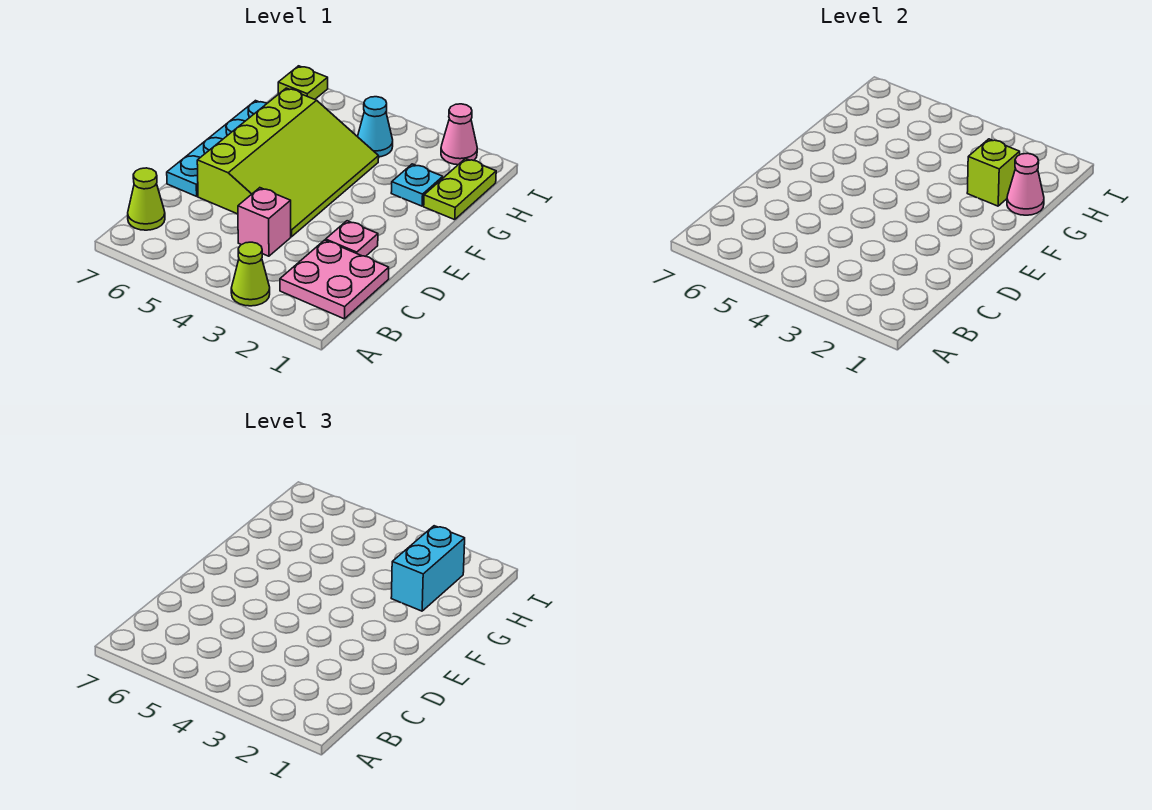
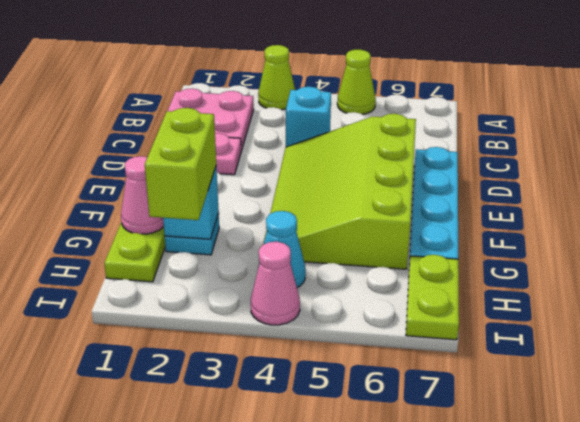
lime cone B7 level 1 -> lime cone A5 level 1
pink brick C4 level 1 -> cyan brick C4 level 1
lime brick G2 level 2 -> cyan brick G2 level 2
cyan brick G2:H2 level 3 -> lime brick G2:H2 level 3
pink cone I2 level 1 -> pink cone I4 level 1
lime plate I7 level 1 -> lime plate H7:I7 level 1

